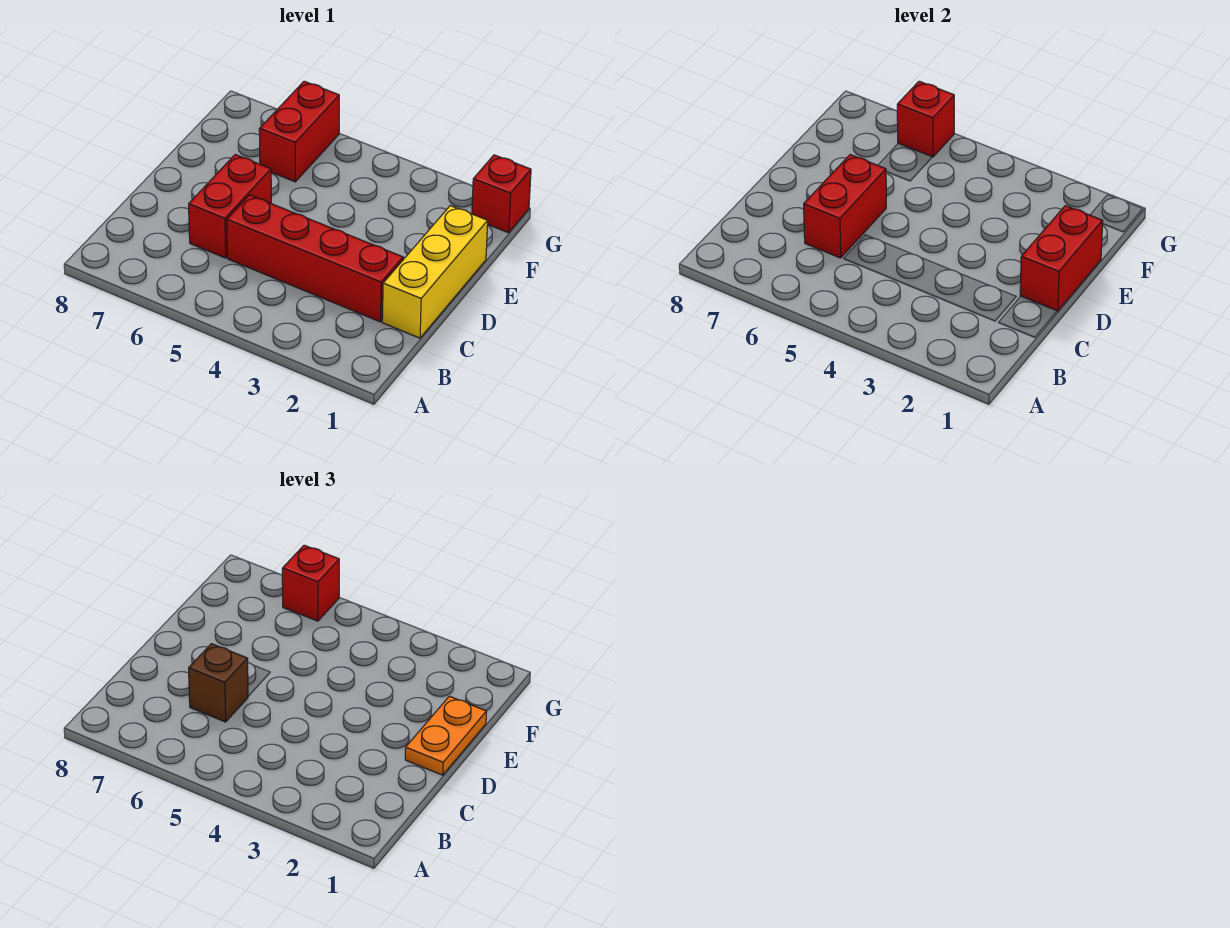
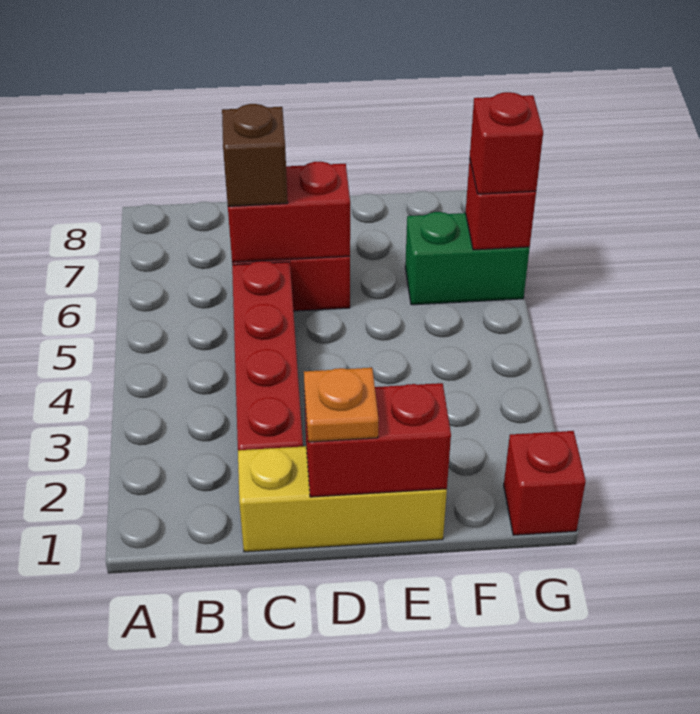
orange plate D1:E1 level 3 -> orange plate D1 level 3
red brick F6:G6 level 1 -> green brick F6:G6 level 1

